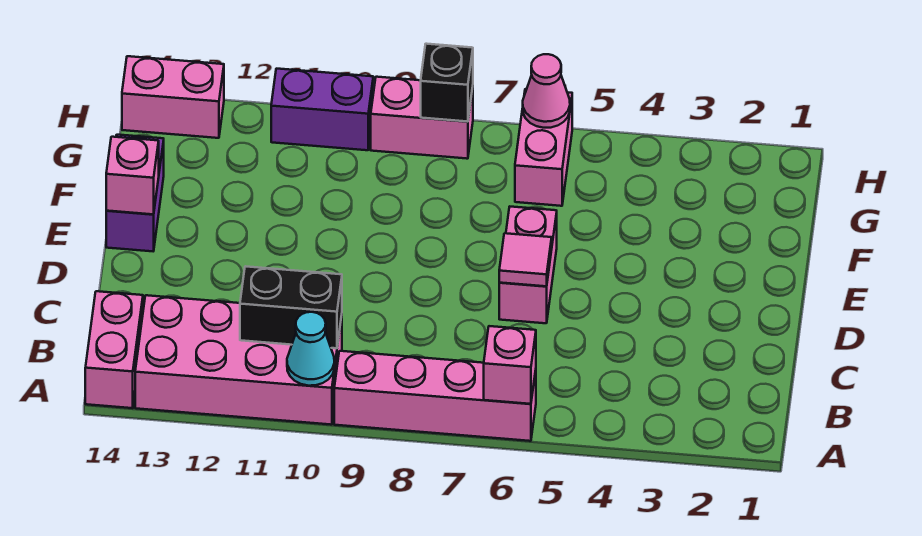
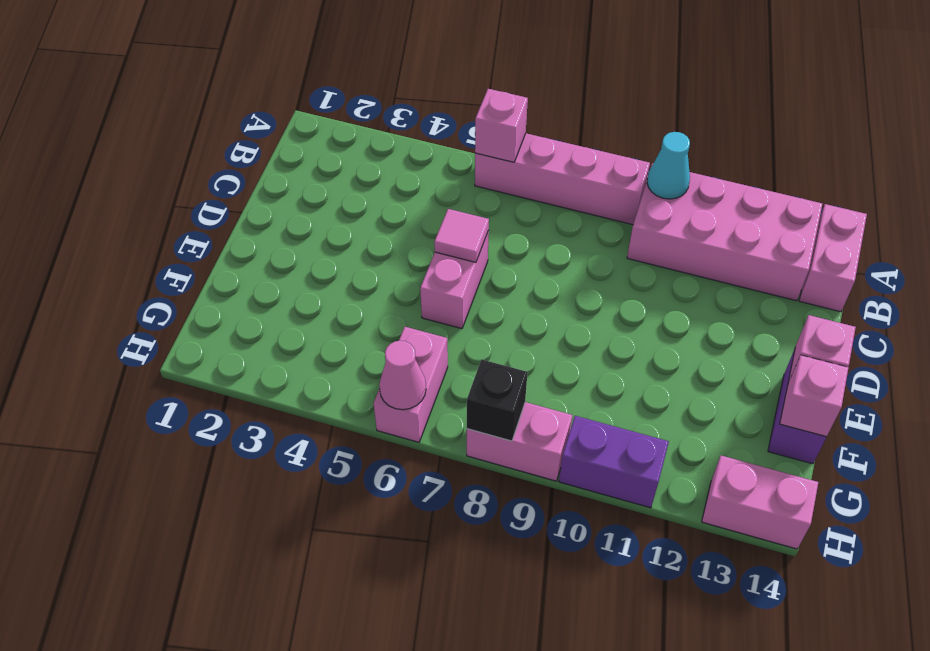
black brick B10:B11 level 2 -> none
none -> pink brick F14 level 2

